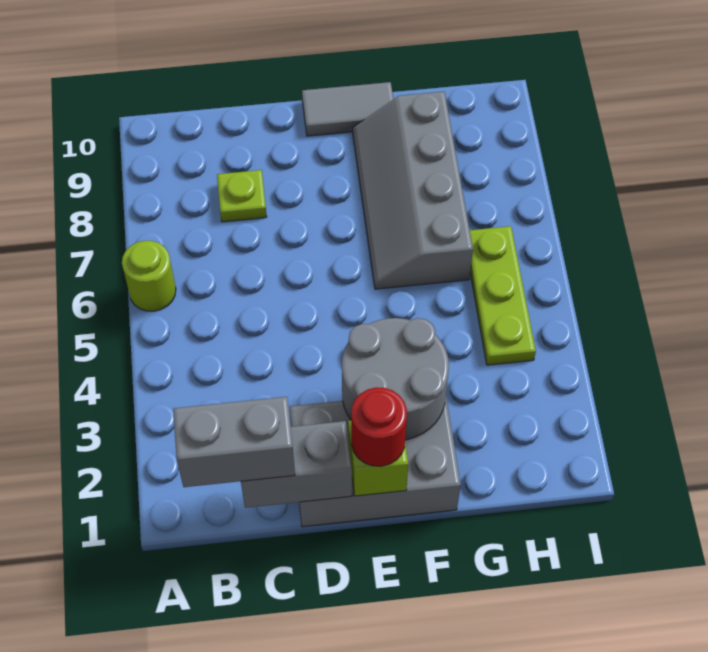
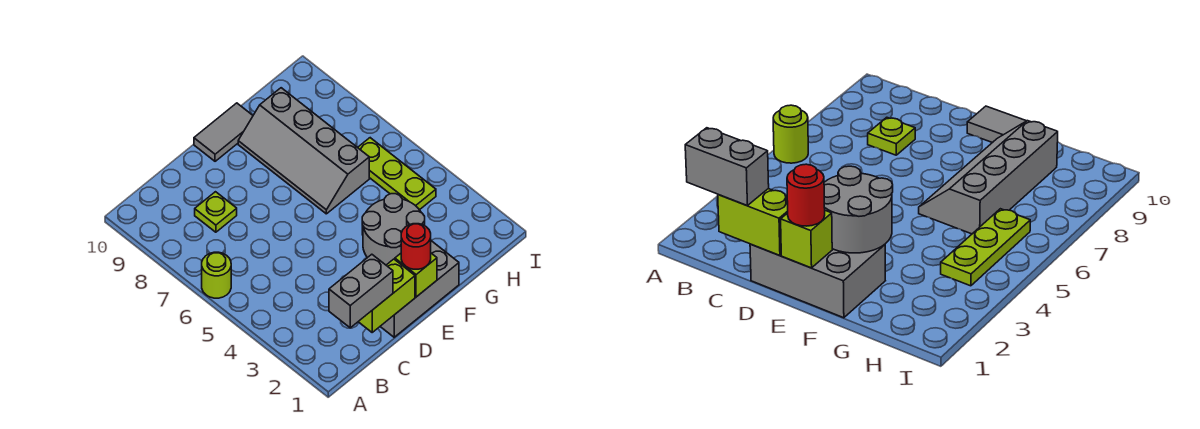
grey brick C1:D1 level 2 -> lime brick C1:D1 level 2

